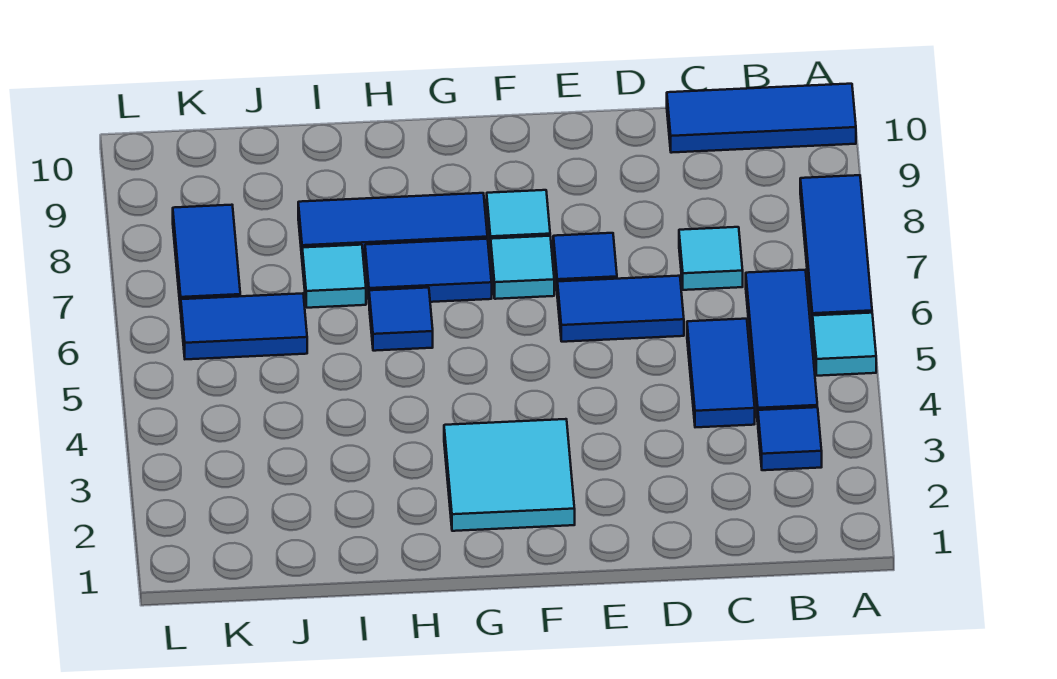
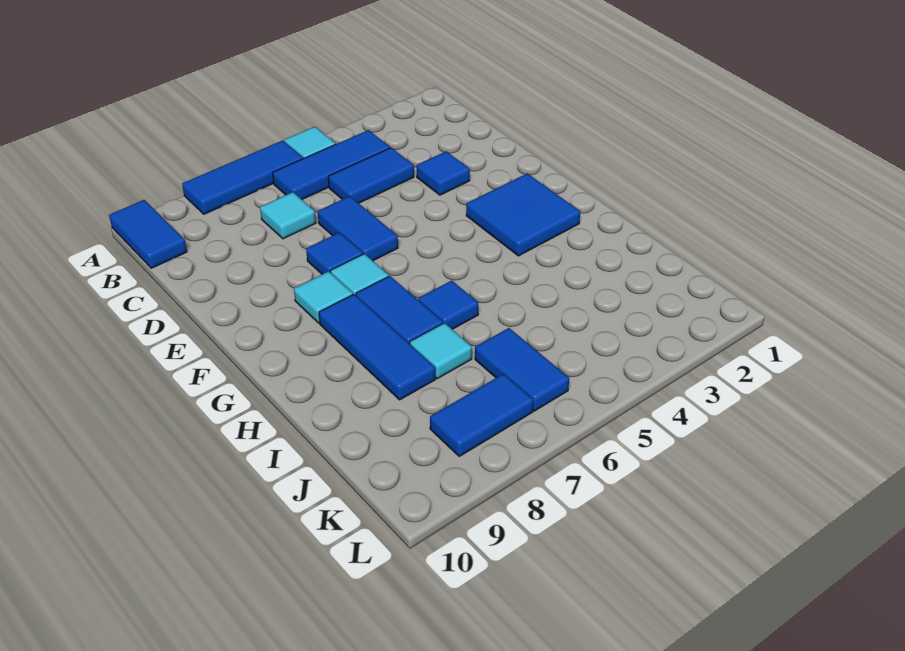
blue tile A10:C10 level 1 -> blue tile A10:B10 level 1
blue tile B3 level 1 -> blue tile D3 level 1
cyan tile F2:G3 level 1 -> blue tile F2:G3 level 1

